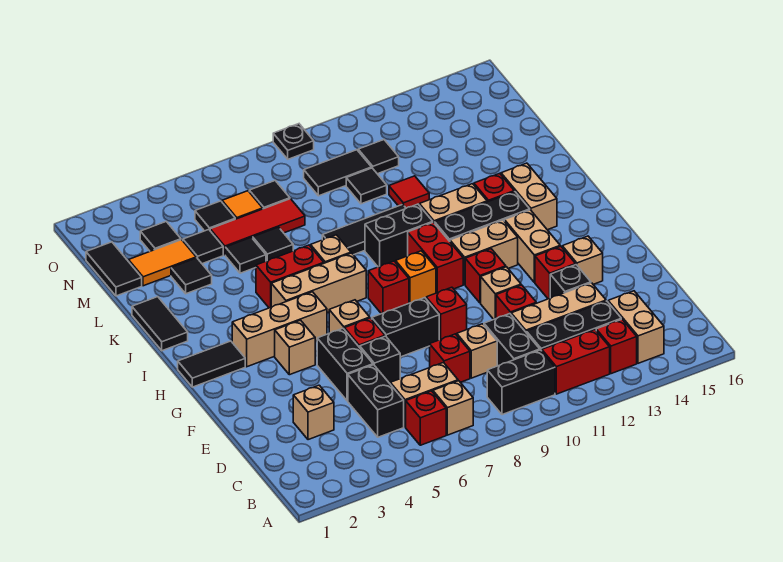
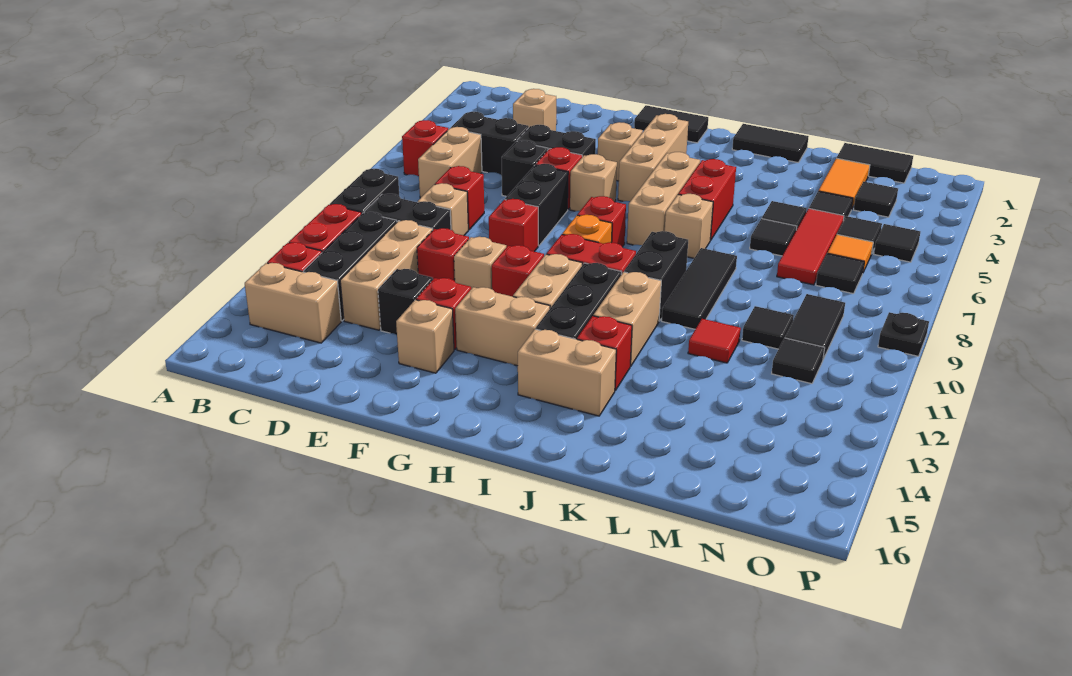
tan brick B7 level 1 -> none
black tile H1:H2 level 1 -> black tile G1:H1 level 1
black tile L3 level 1 -> black tile O5 level 1

